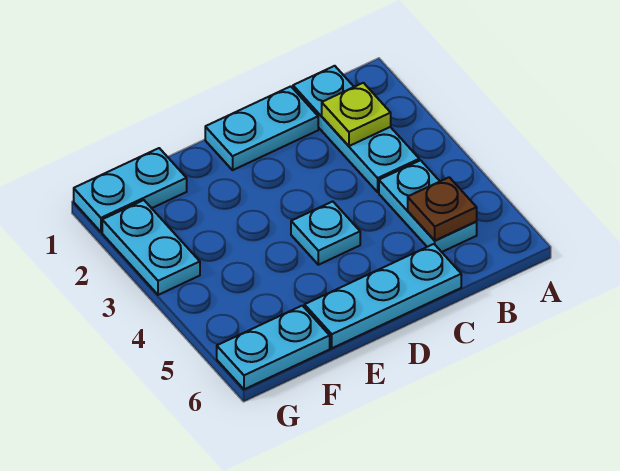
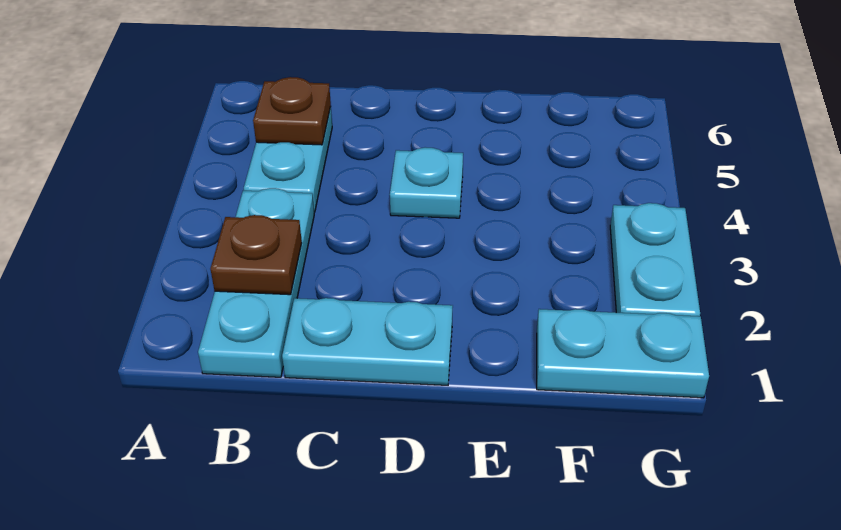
lime plate B2 level 2 -> brown plate B2 level 2
cyan plate C6:E6 level 1 -> none
cyan plate F6:G6 level 1 -> none

